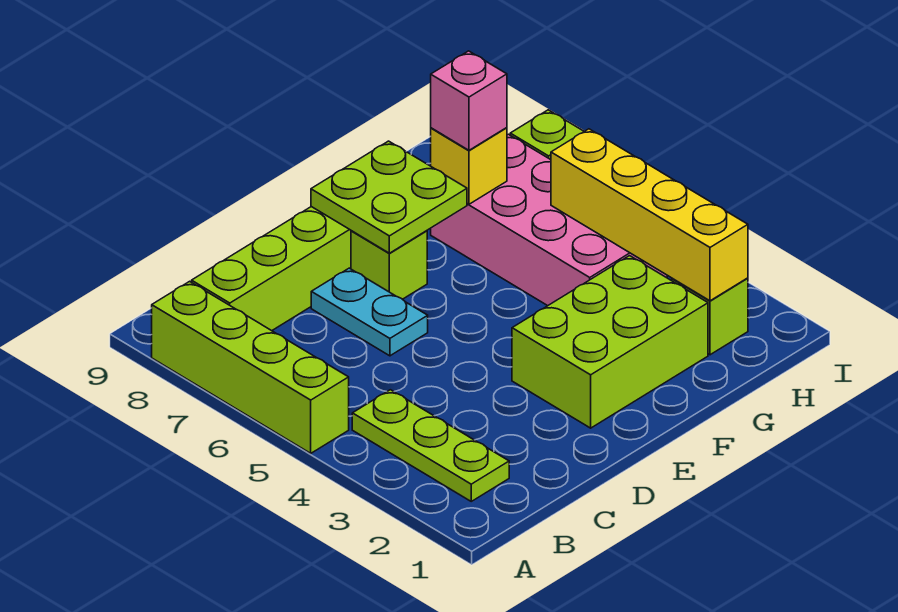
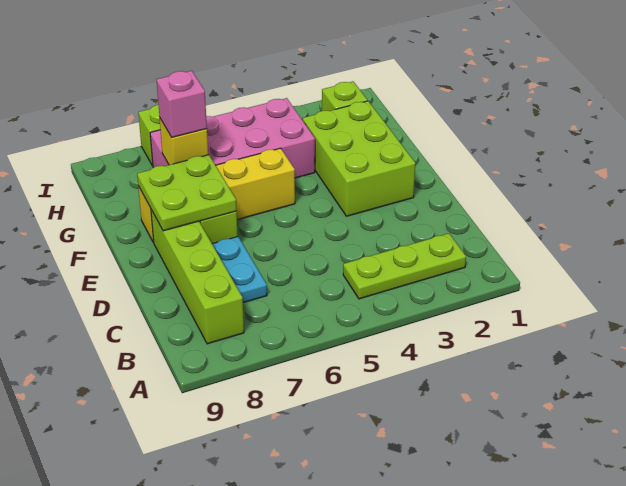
lime brick A5:A8 level 1 -> none
cyan plate D6:D7 level 1 -> cyan plate C7:D7 level 1
yellow brick H2:H5 level 2 -> yellow brick F5:F8 level 1

